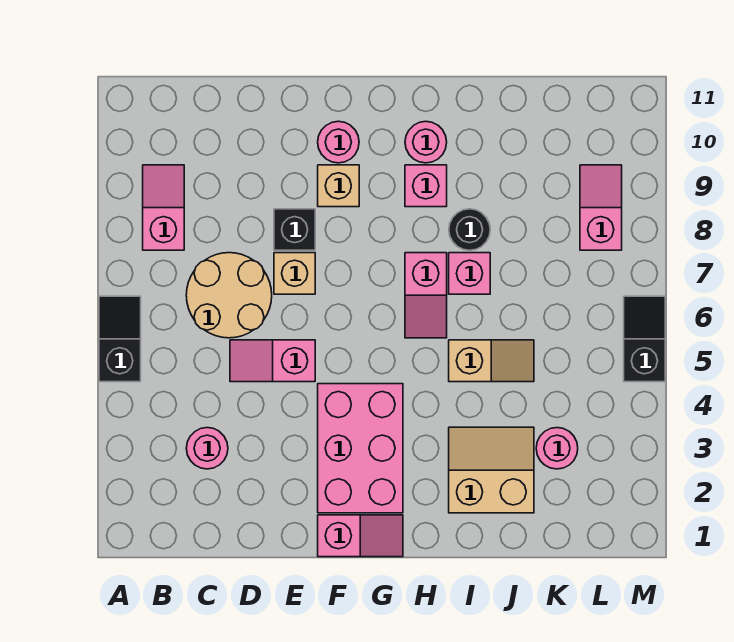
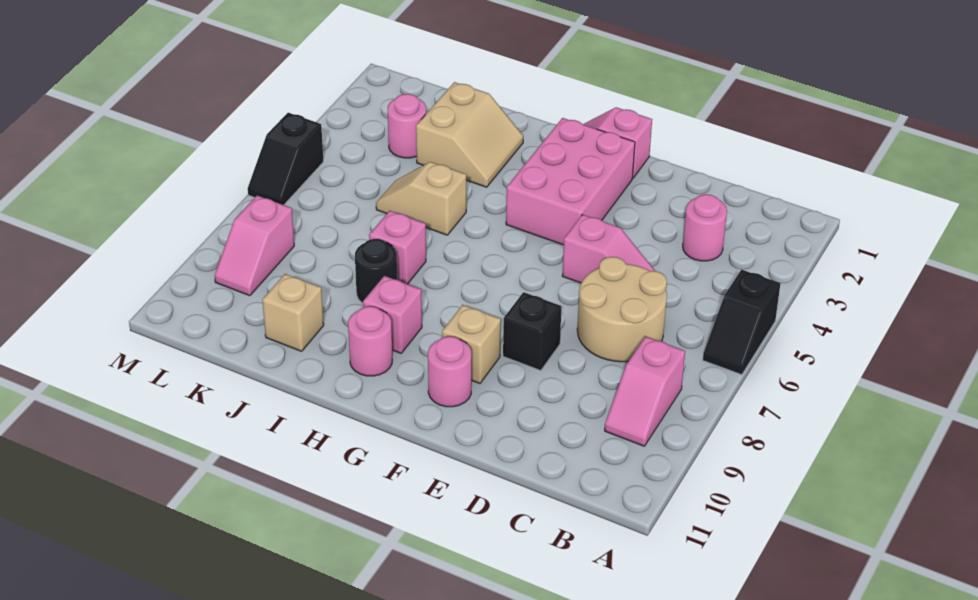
tan brick E7 level 1 -> tan brick J10 level 1
pink slope H6:H7 level 1 top 7 -> none
tan slope I2:J3 level 1 top 2 -> tan slope I2:J3 level 1 top J

